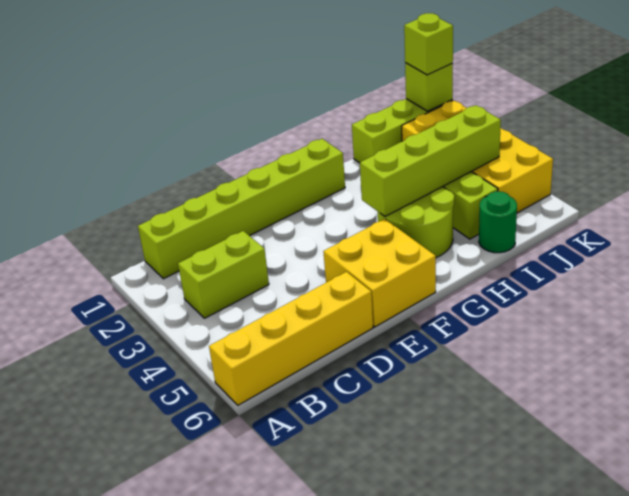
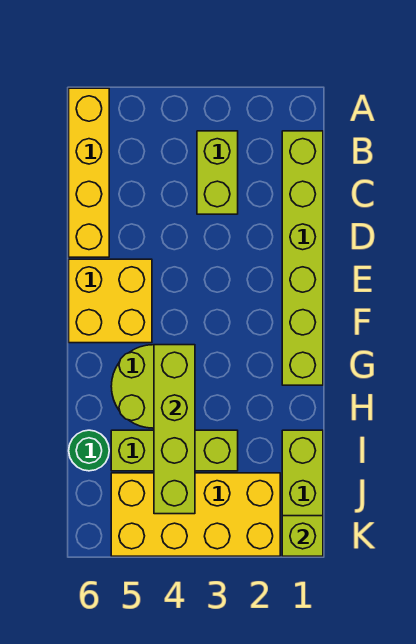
lime brick K1 level 3 -> none

